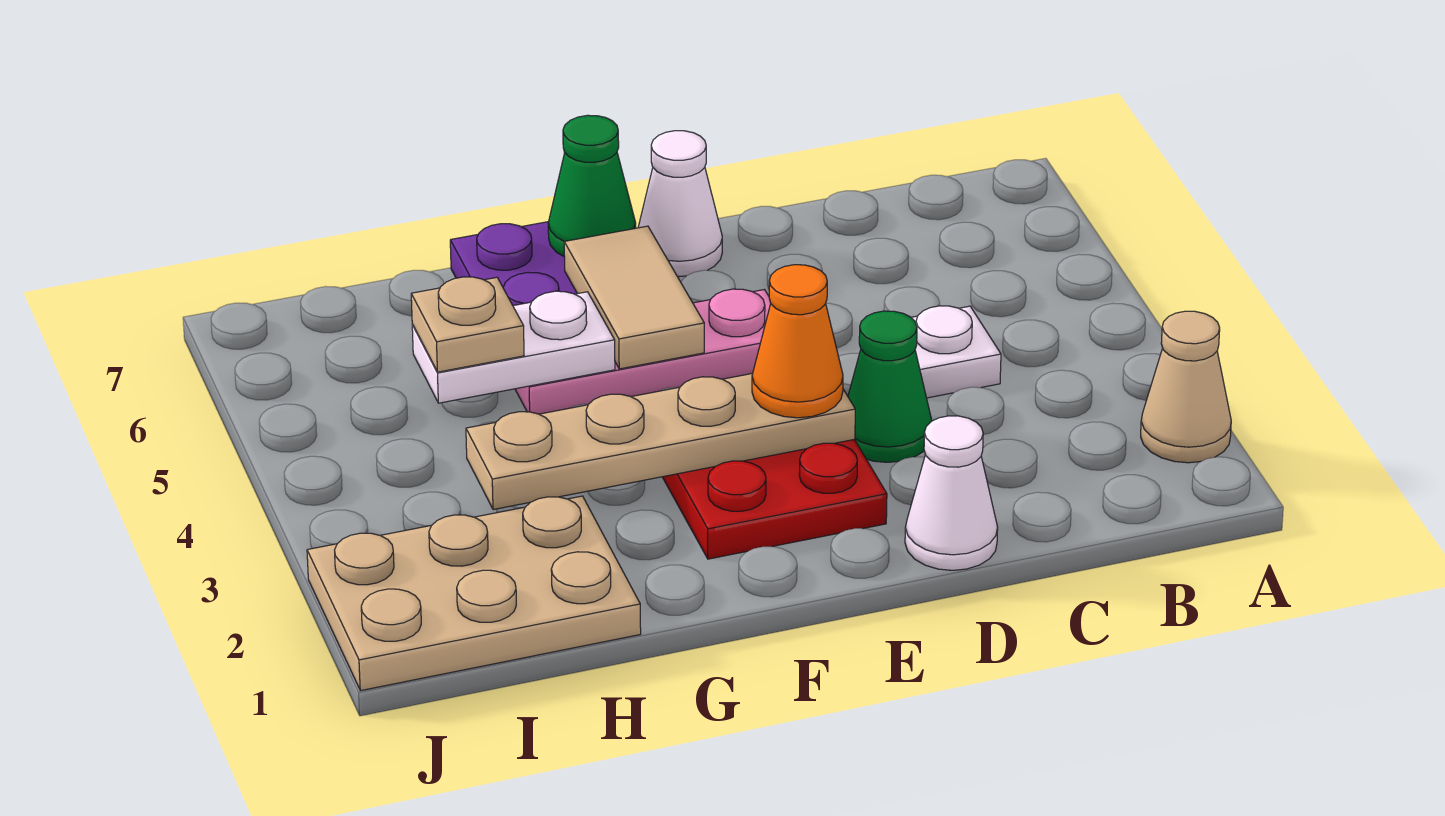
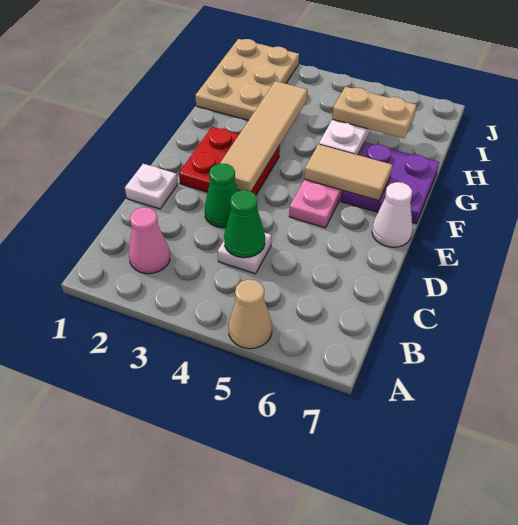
tan cone A2 level 1 -> tan cone A5 level 1
none -> pink cone B2 level 1
white cone D1 level 1 -> white plate D1 level 1
tan plate E3:H3 level 2 -> tan tile E3:H3 level 2
orange cone E3 level 3 -> none
green cone F7 level 2 -> green cone C4 level 2
tan plate H5 level 3 -> tan plate H5:H6 level 3

